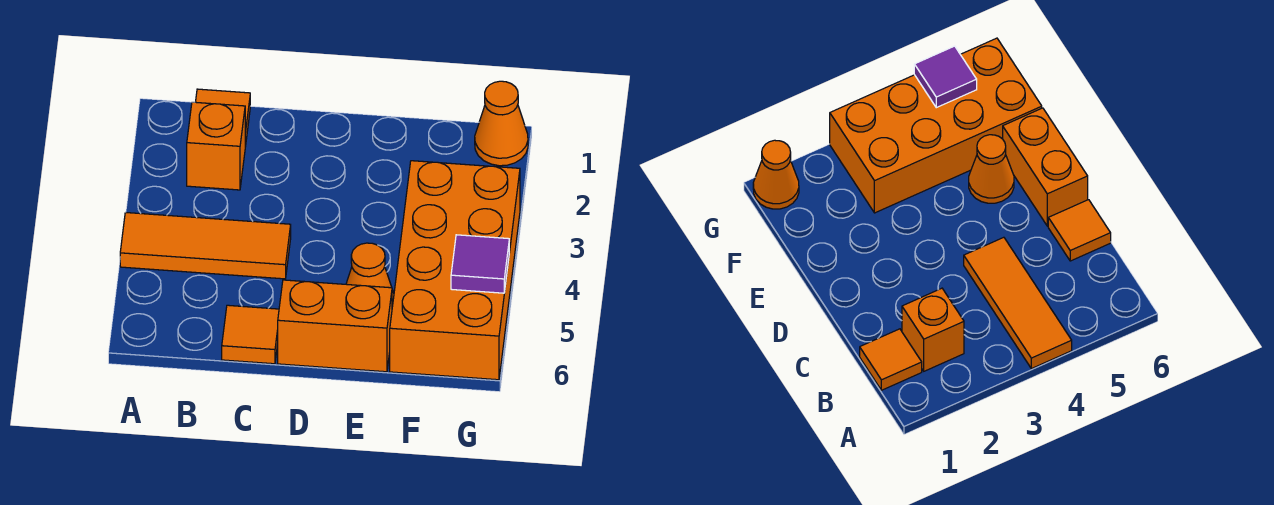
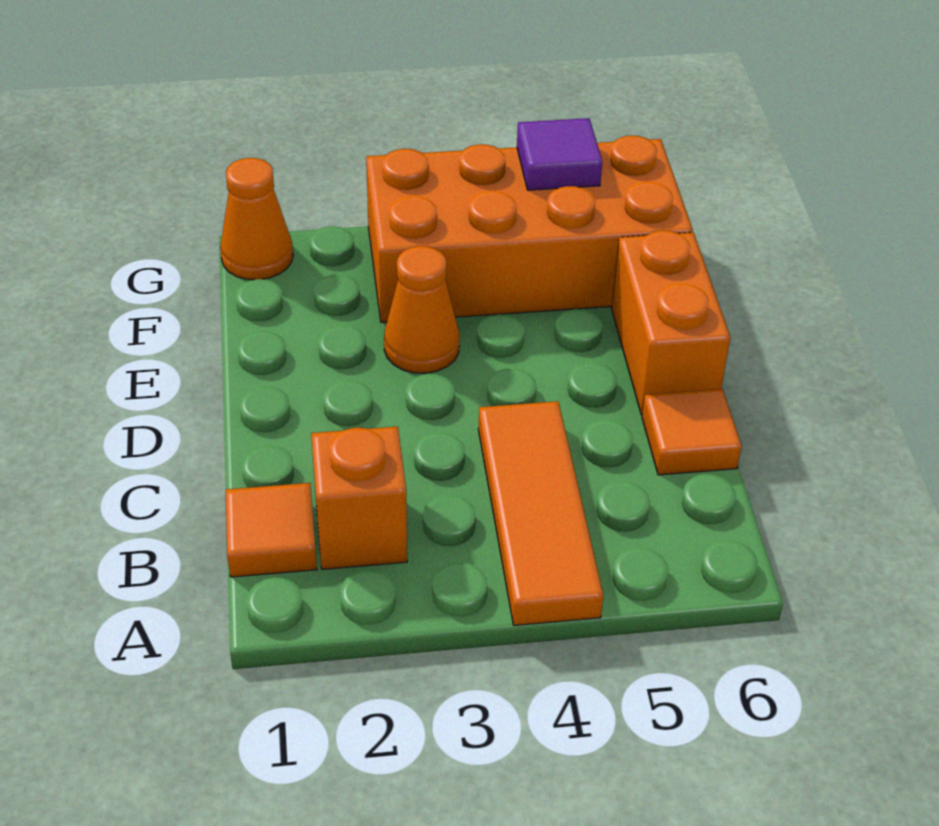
orange cone E5 level 1 -> orange cone E3 level 1

